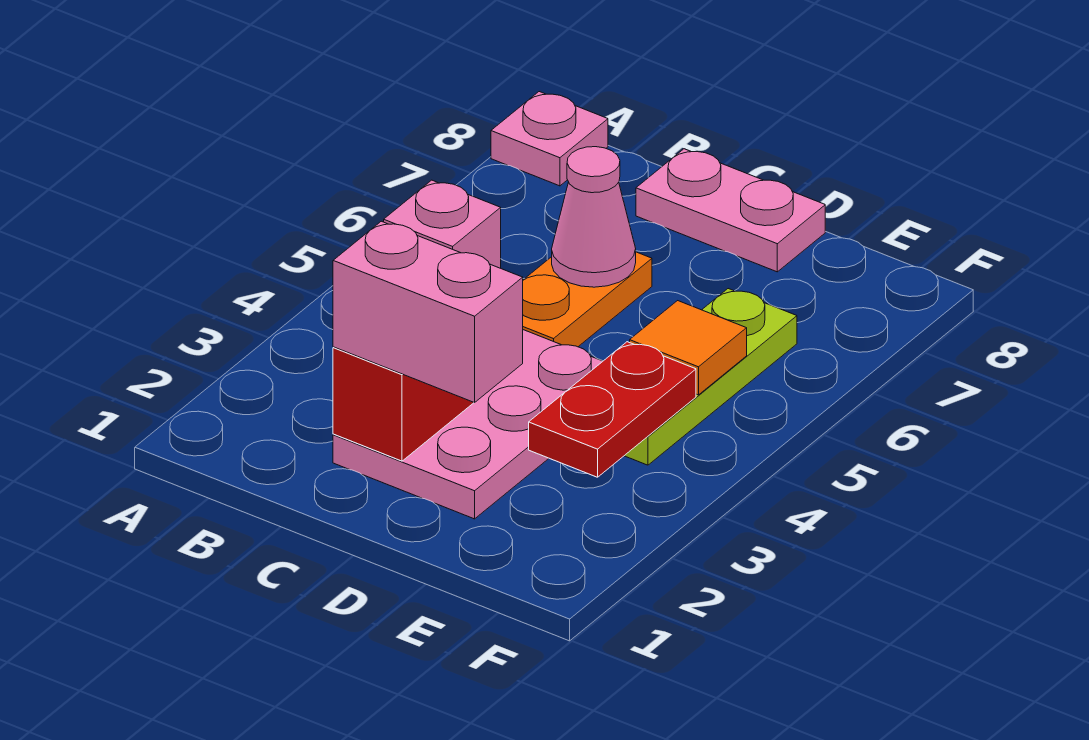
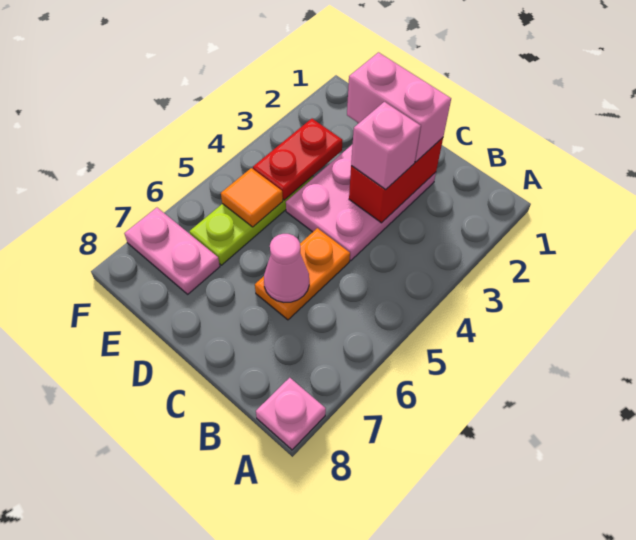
pink plate C8:D8 level 1 -> pink plate E7:F7 level 1

